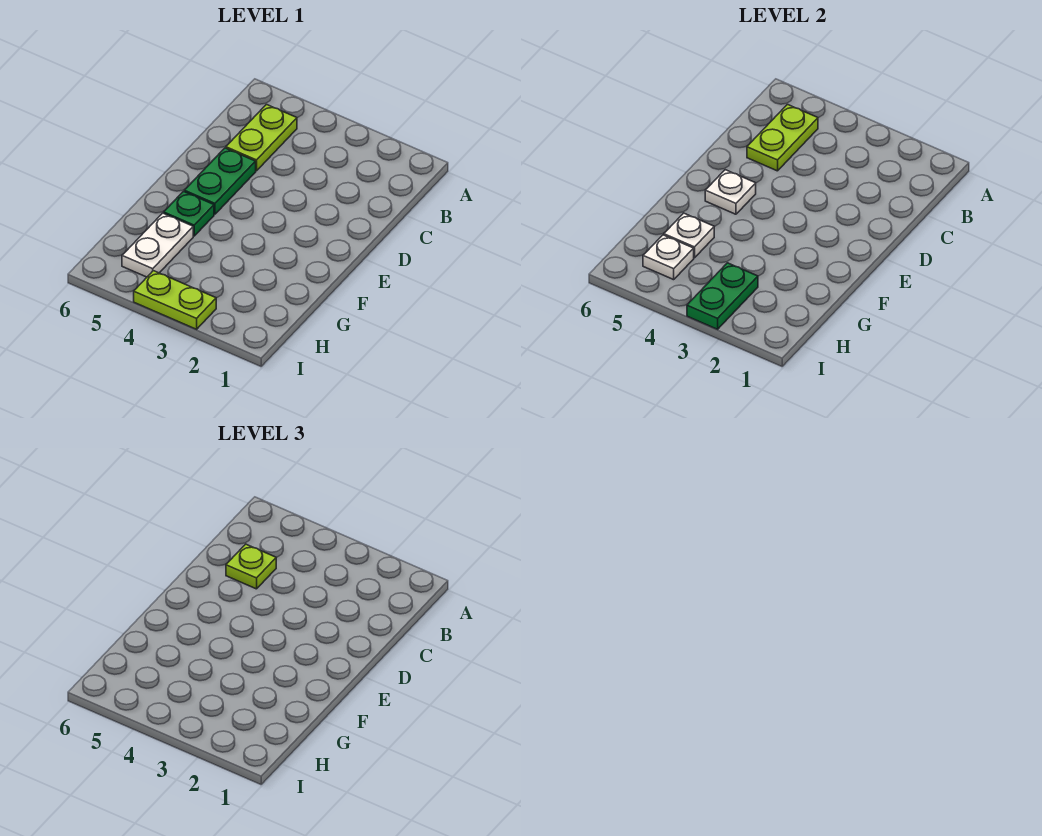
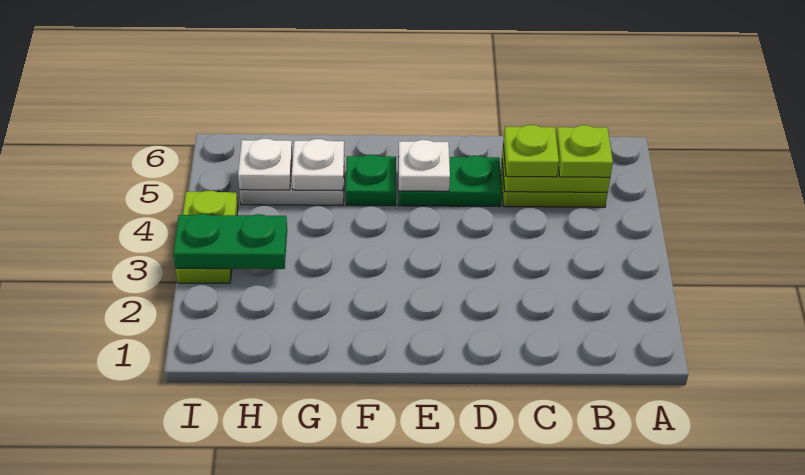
none -> lime plate B5 level 3

